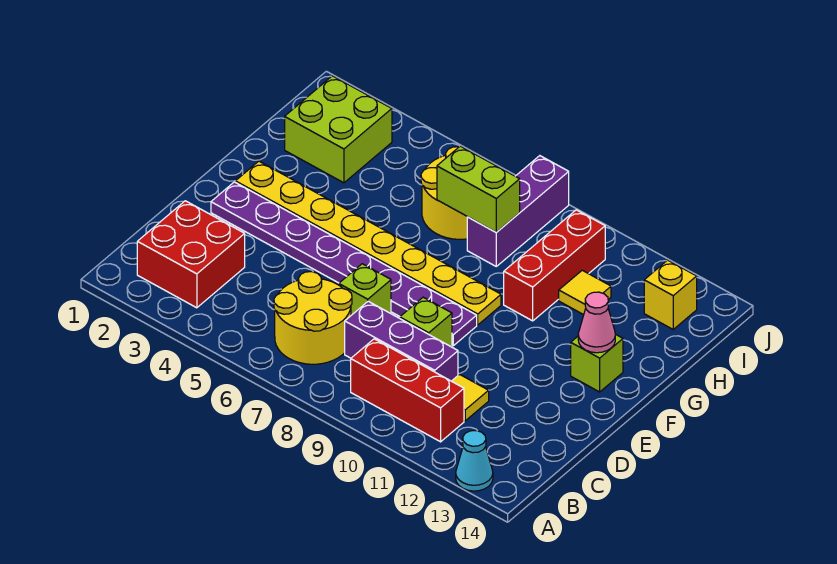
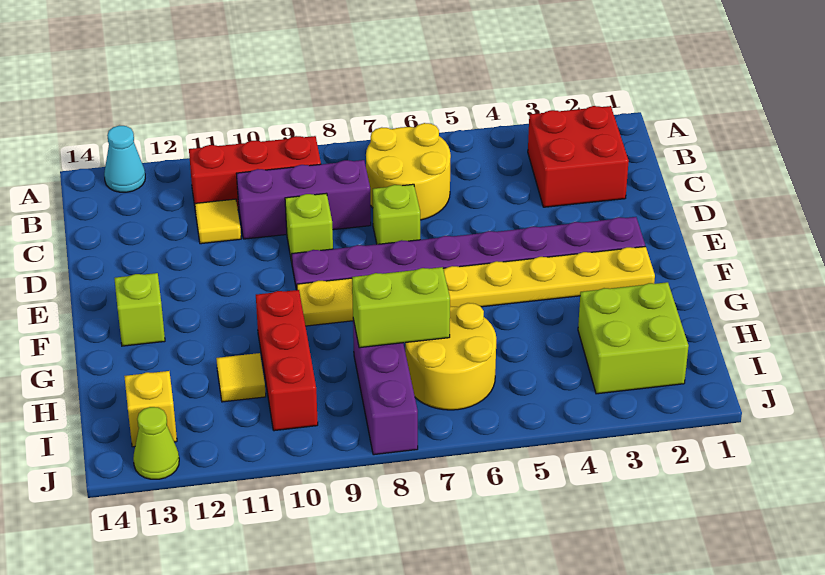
pink cone F13 level 2 -> none
none -> lime cone J13 level 1

